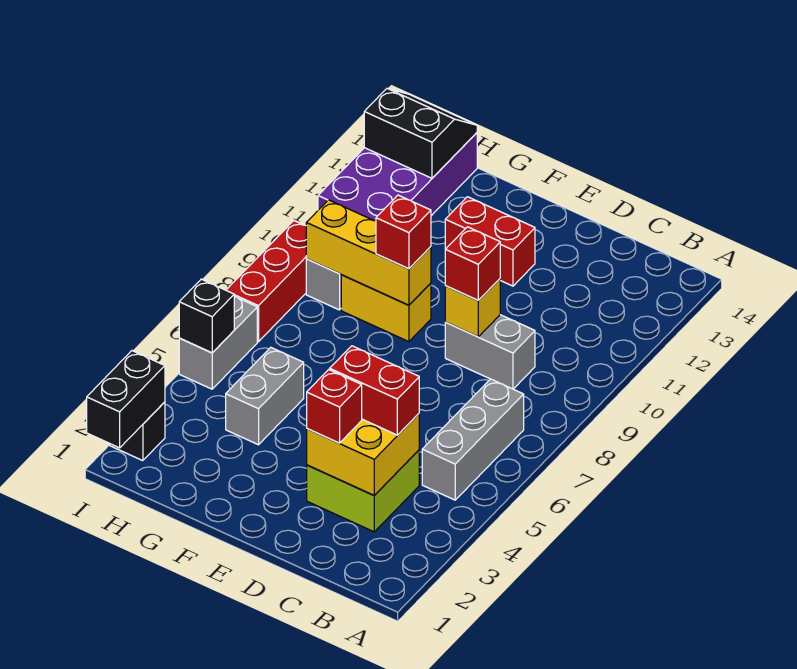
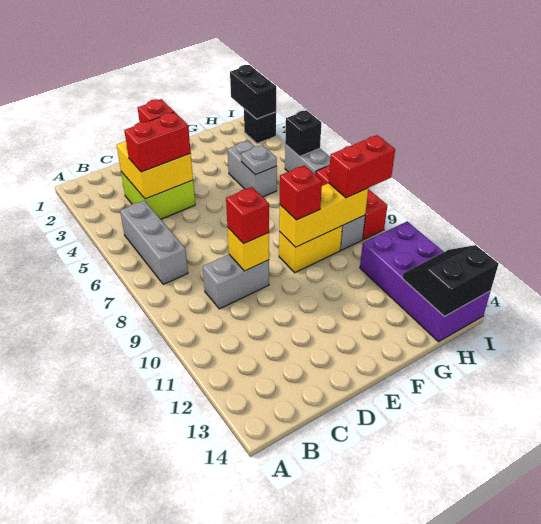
red brick E12:F12 level 1 -> red brick H9:I9 level 3
none -> grey plate G5 level 2
black slope H13:I14 level 2 top 13 -> black slope H13:I14 level 2 top 14

